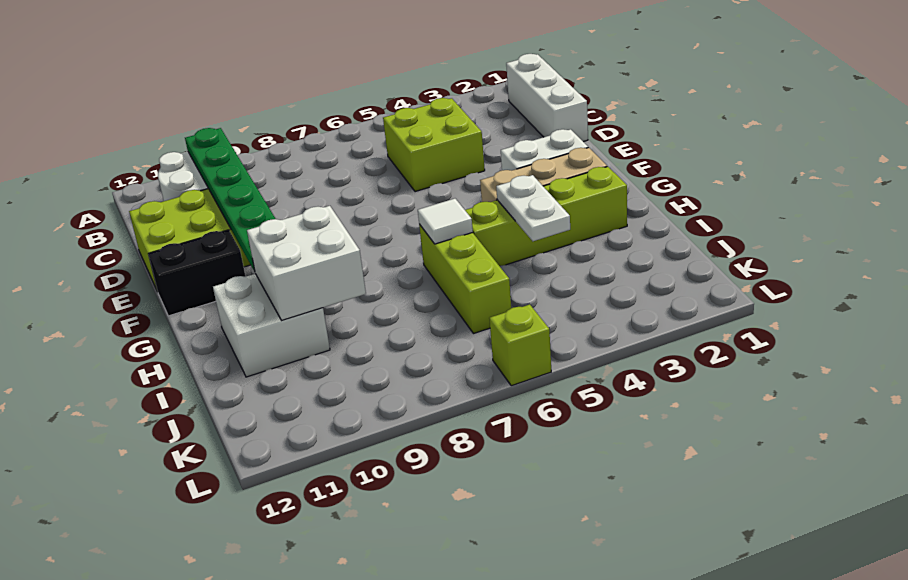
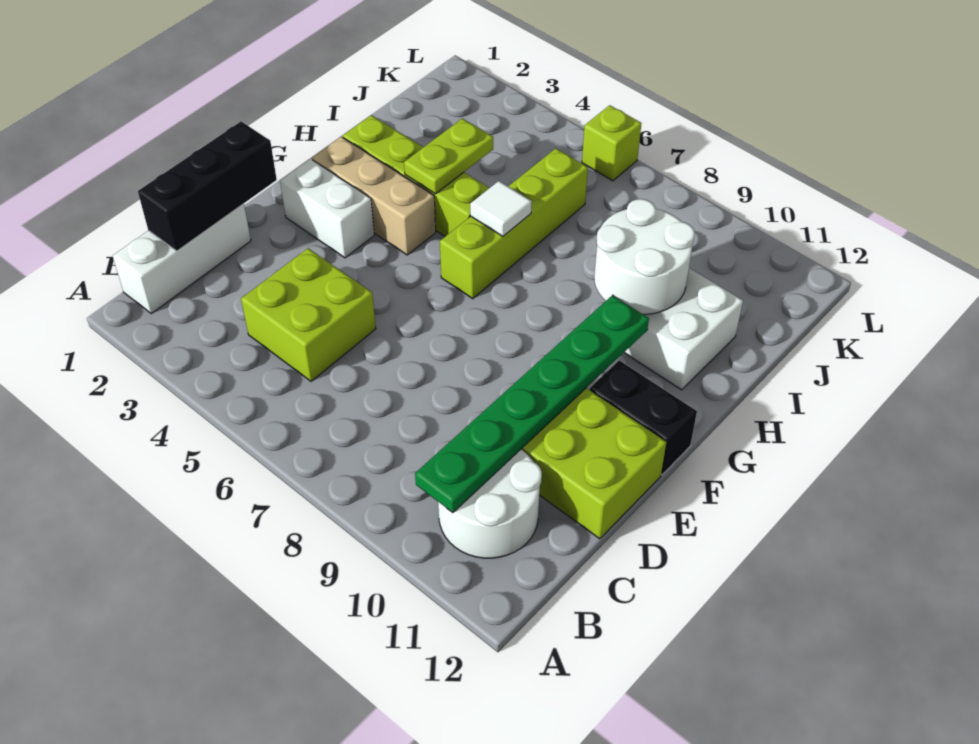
none -> black brick C1:E1 level 2
white plate H4:I4 level 2 -> lime plate H4:I4 level 2
lime brick H6:J6 level 1 -> lime brick G6:J6 level 1
white brick H9:I10 level 2 -> white round brick H9:I10 level 2

